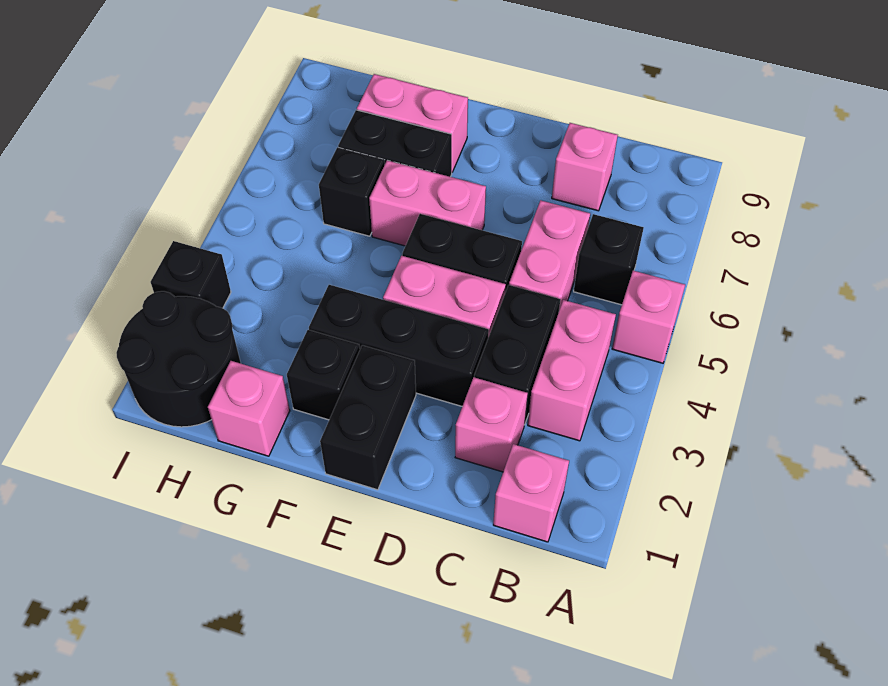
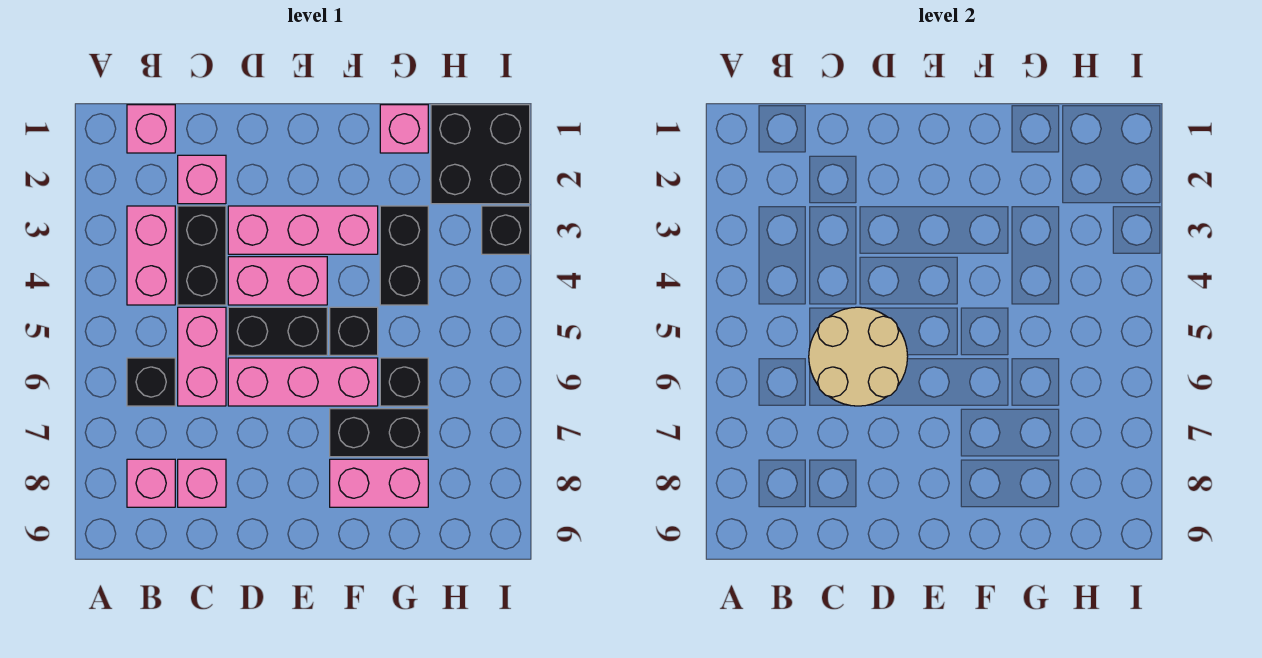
pink brick A5 level 1 -> pink brick B8 level 1
none -> tan round brick C5:D6 level 2
black brick D3:F3 level 1 -> pink brick D3:F3 level 1
black brick E1:E2 level 1 -> black brick G3:G4 level 1
pink brick E6:F6 level 1 -> pink brick D6:F6 level 1
black brick F2 level 1 -> black brick F5 level 1
black round brick H1:I2 level 1 -> black brick H1:I2 level 1

